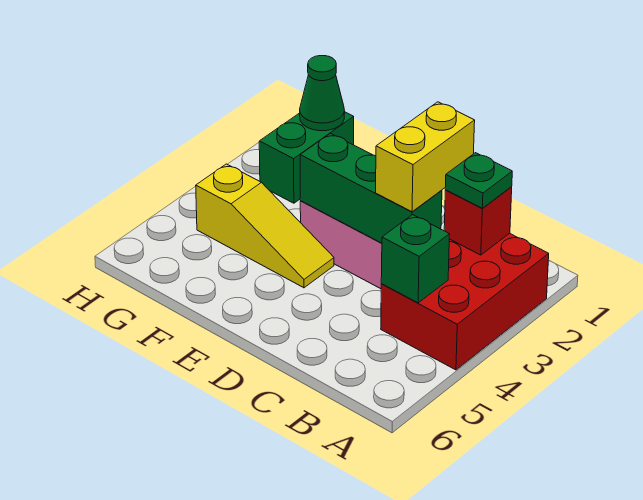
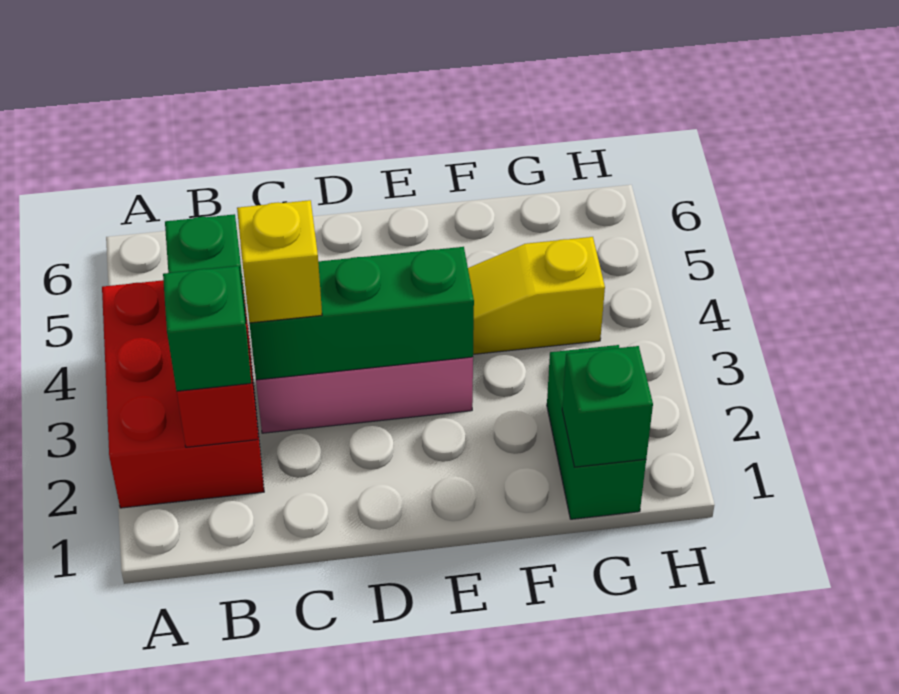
green plate B2 level 3 -> green brick B2 level 3
yellow brick C2:C3 level 3 -> yellow brick C3 level 3
green cone G1 level 2 -> green brick G1 level 2

